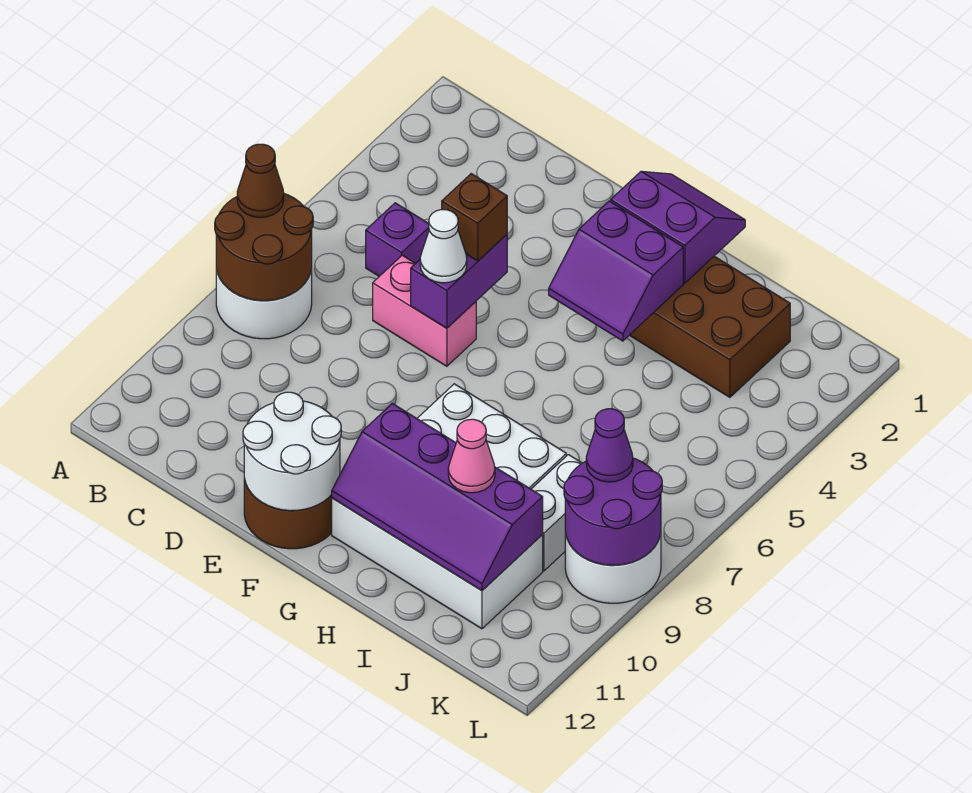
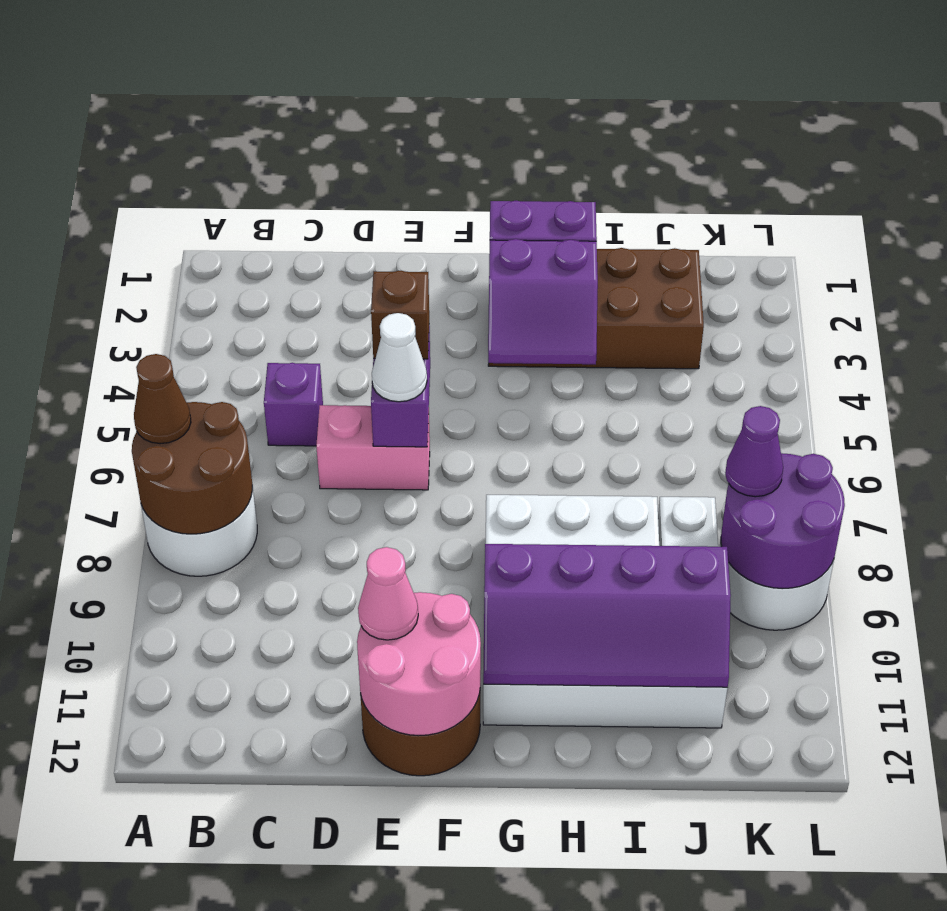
white round brick E11:F12 level 2 -> pink round brick E11:F12 level 2
pink cone I10 level 3 -> pink cone E11 level 3

